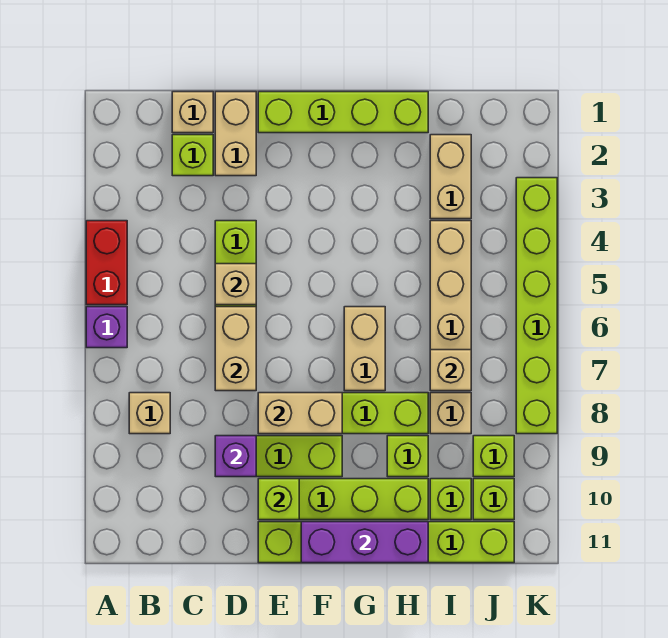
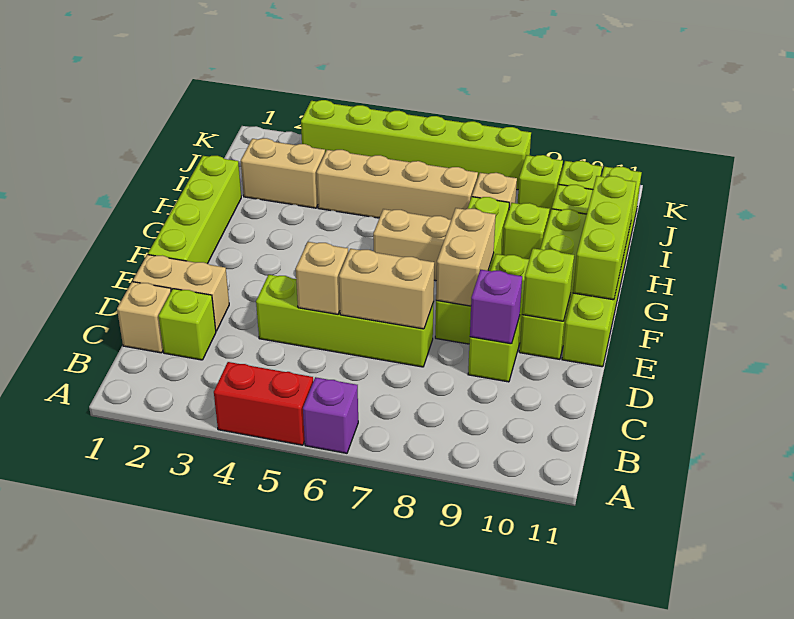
tan brick B8 level 1 -> none
purple brick F11:H11 level 2 -> lime brick F11:H11 level 2
tan brick I7 level 2 -> none

